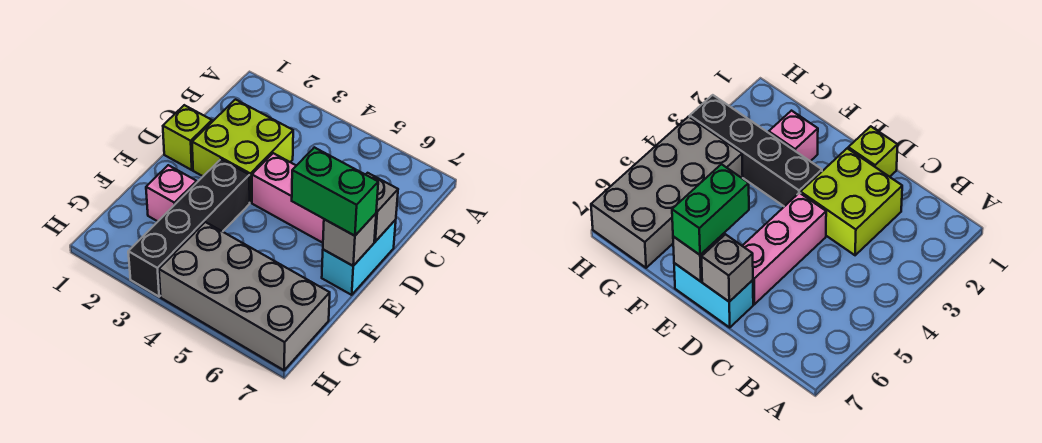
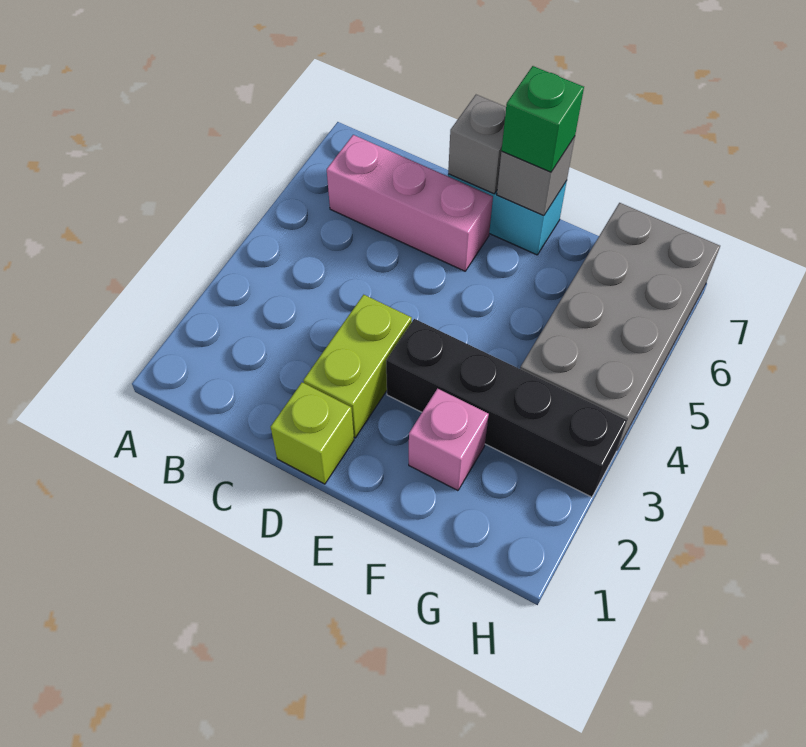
lime brick C2:D3 level 1 -> lime brick D2:D3 level 1
pink brick D4:D6 level 1 -> pink brick B6:D6 level 1
green brick E6:E7 level 3 -> green brick E7 level 3

